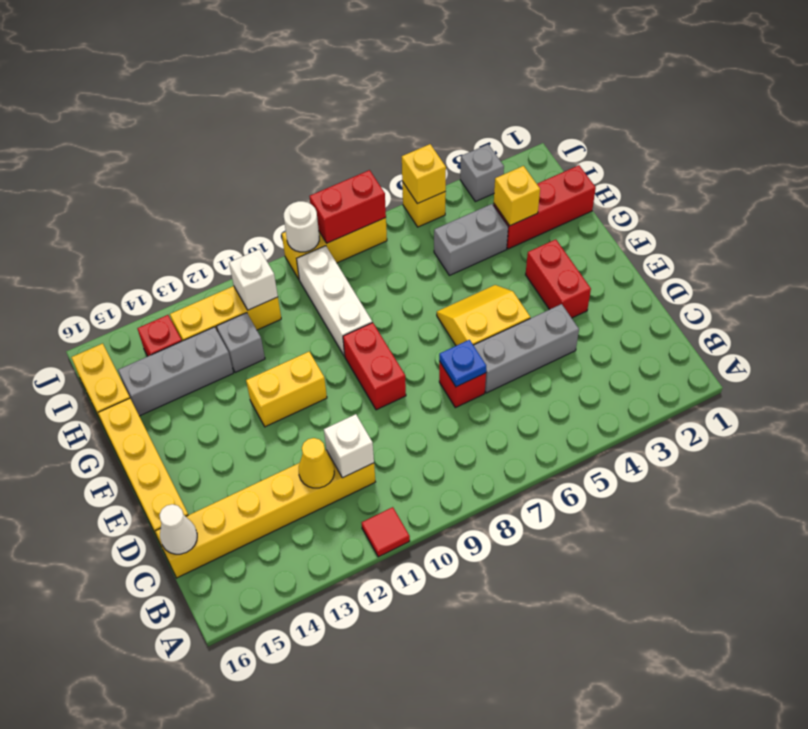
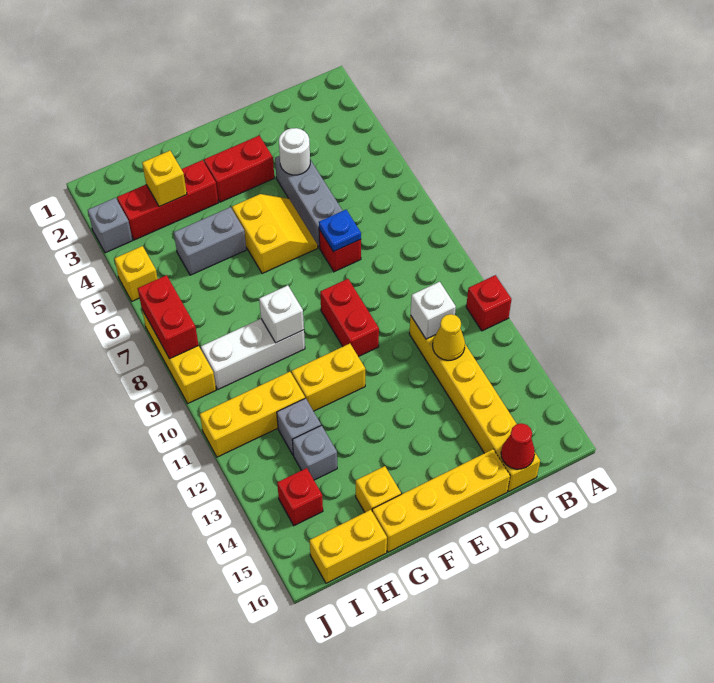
red tile A11 level 1 -> red brick A11 level 1
white cone C16 level 2 -> red cone C16 level 2
yellow slope E5:F6 level 1 top E -> yellow slope E5:F6 level 1 top F
red brick E9:F9 level 1 -> red brick E9:E10 level 1
yellow brick F11:F12 level 1 -> yellow brick F11:G11 level 1
red brick H1:H3 level 1 -> red brick G3:I3 level 1
grey brick H4:H5 level 1 -> grey brick G5:H5 level 1
grey brick H13:H15 level 1 -> grey brick H13 level 1
yellow brick I11:I13 level 1 -> yellow brick H11:J11 level 1
white brick I11 level 2 -> white brick G9 level 2
yellow brick J5 level 2 -> yellow brick G15 level 1
white round brick J9 level 2 -> white round brick D4 level 2

